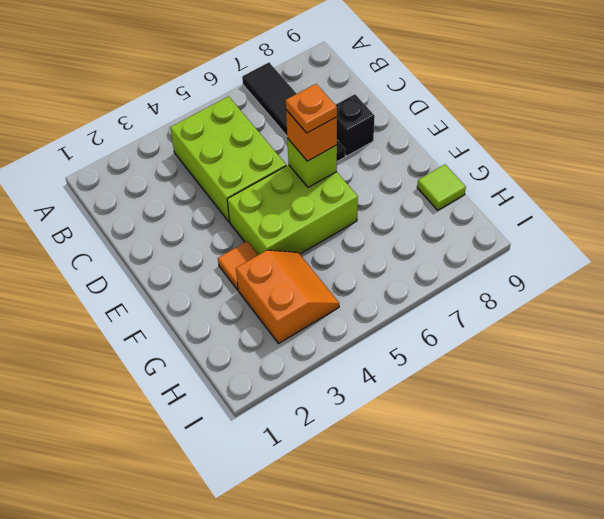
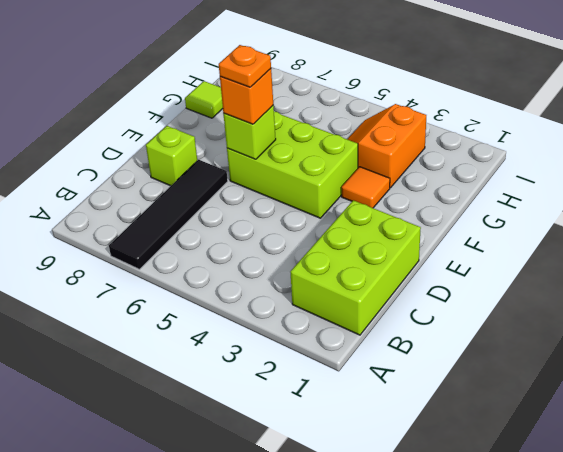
lime brick B4:D5 level 1 -> lime brick B1:D2 level 1
black brick D8 level 1 -> lime brick D8 level 1

